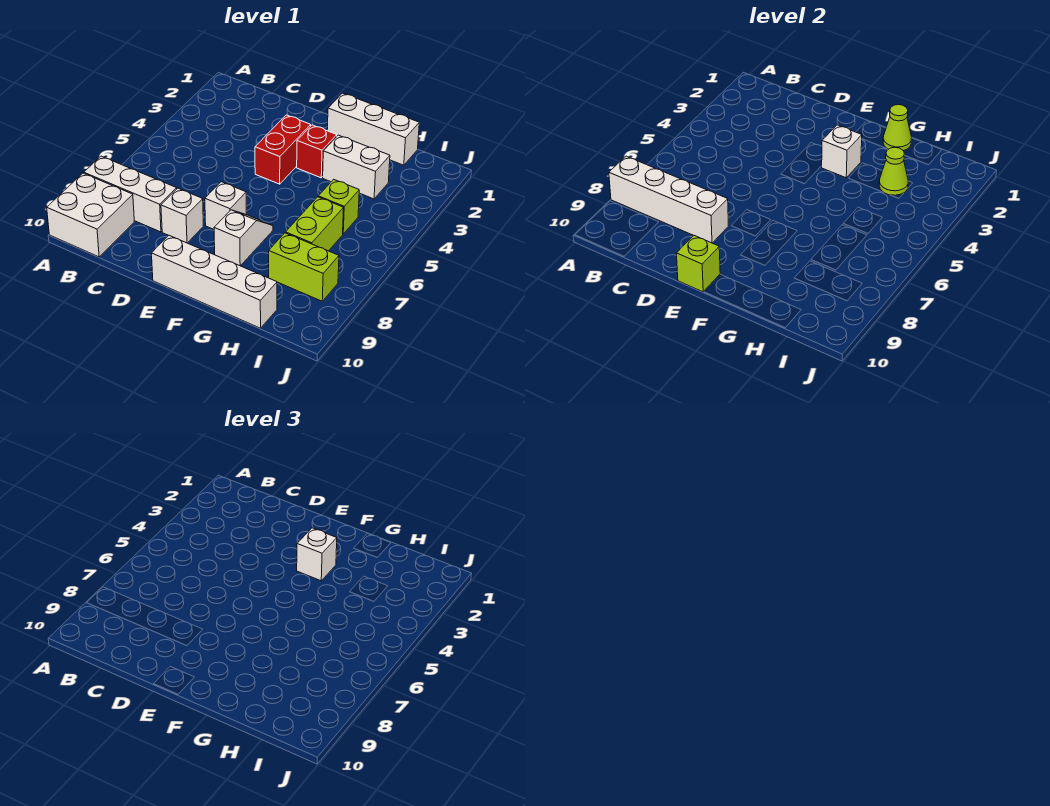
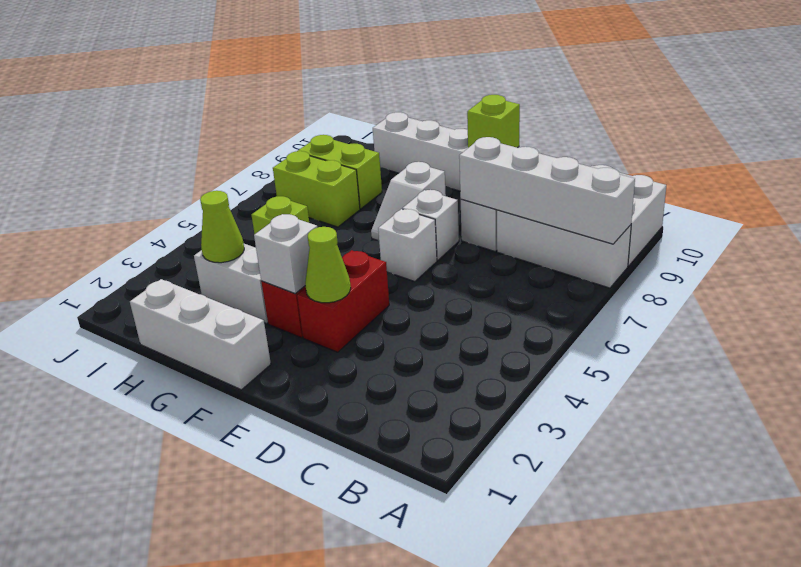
white brick F3 level 3 -> white brick E6 level 1
lime cone G1 level 2 -> lime cone E3 level 2
lime brick H6:H7 level 1 -> lime brick H7:I7 level 1

